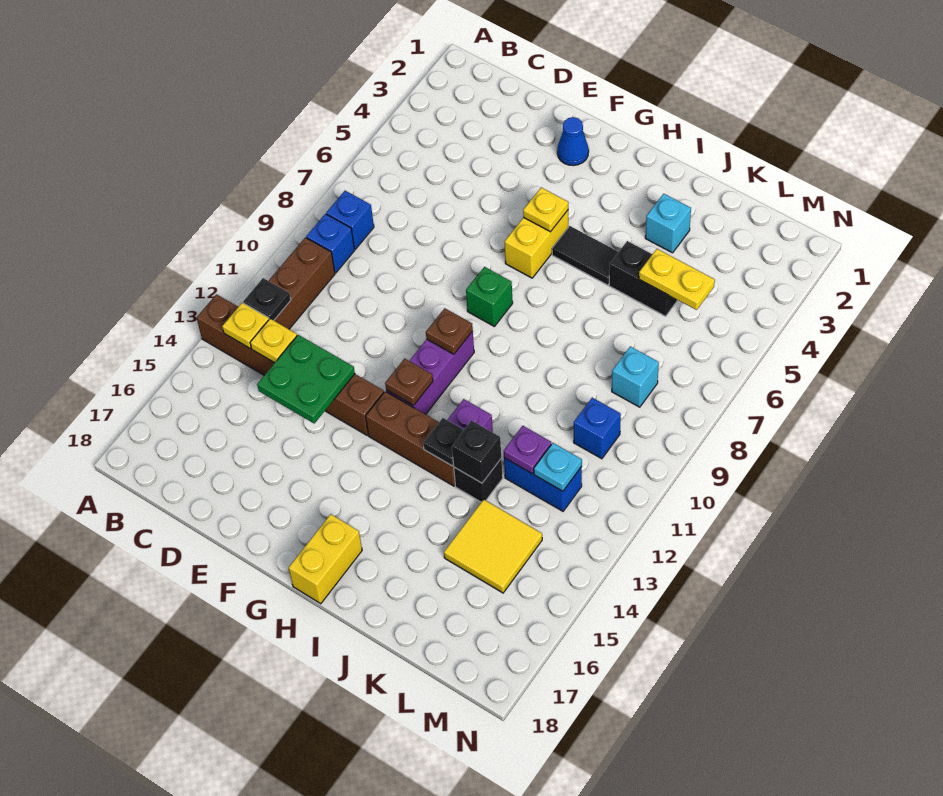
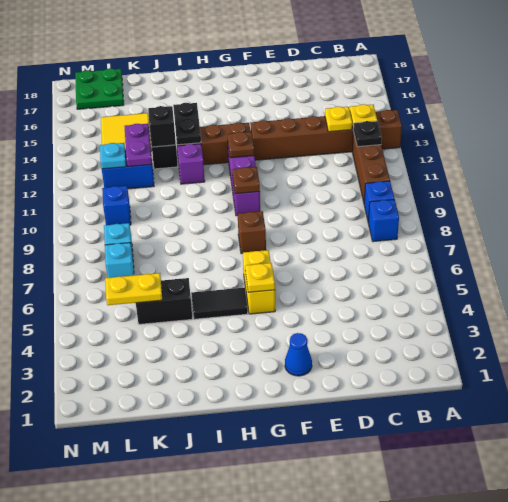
green plate D13:E14 level 2 -> green plate L17:M18 level 1
green brick G8 level 1 -> brown brick G8 level 1
yellow brick H17:H18 level 1 -> none
black plate I13 level 2 -> black plate I13:I14 level 2
cyan brick J3 level 1 -> cyan brick L7 level 1
purple plate K12 level 2 -> purple plate K12:K13 level 2

